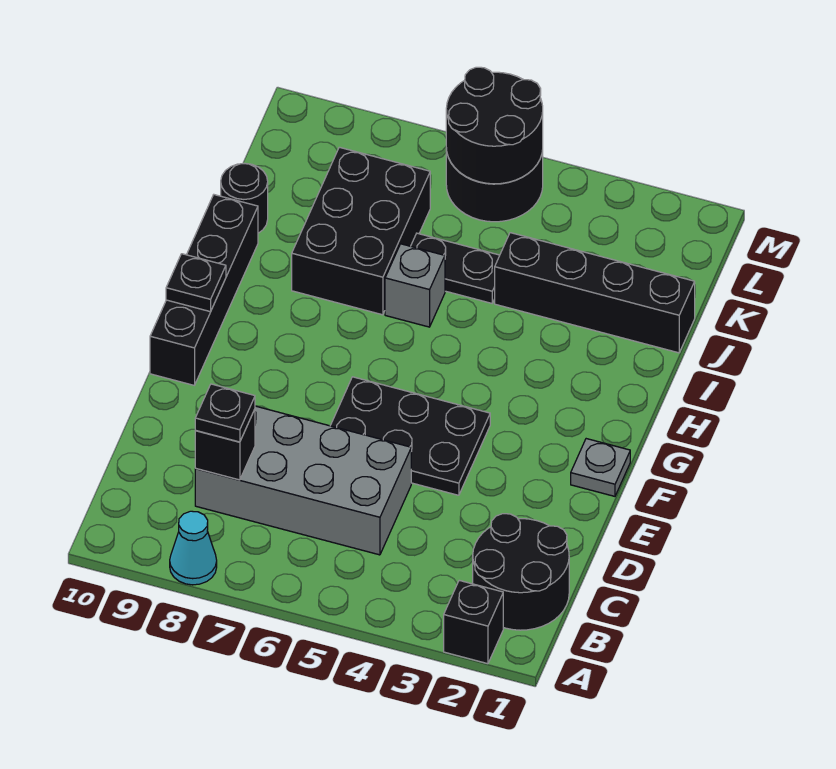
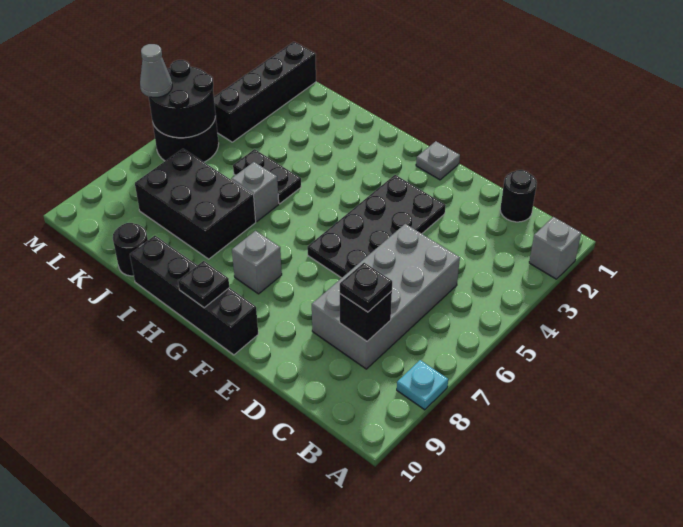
black brick A2 level 1 -> grey brick A2 level 1
cyan cone A8 level 1 -> cyan plate A8 level 1
black round brick B1:C2 level 1 -> black round brick C1 level 1
black plate E4:F6 level 1 -> black plate E3:F6 level 1
none -> grey brick G8 level 1
black brick J1:J4 level 1 -> black brick L1:L4 level 1
black plate J5:J6 level 1 -> black plate I5:J5 level 1
none -> grey cone M6 level 3

